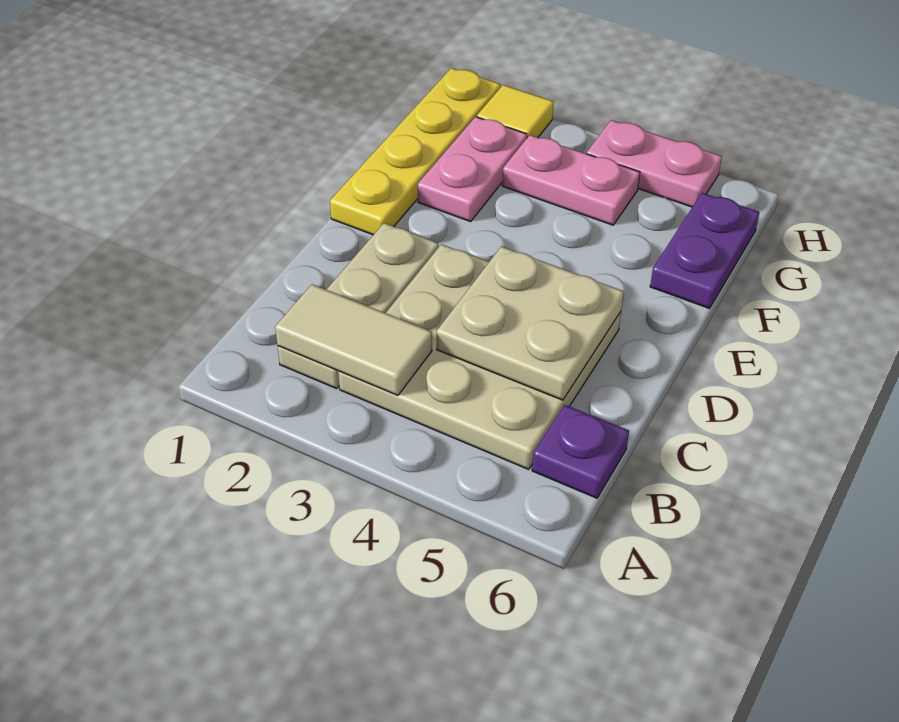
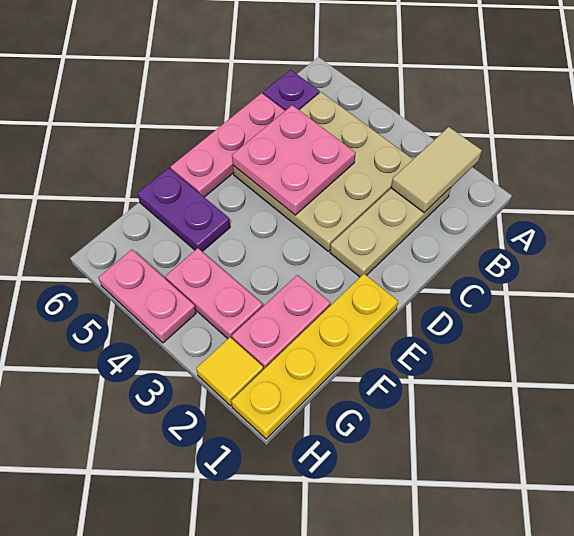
tan tile B2:B3 level 2 -> tan tile A2:B2 level 2
tan plate C4:D5 level 2 -> pink plate C4:D5 level 2
none -> pink plate C6:E6 level 1
purple plate F6:G6 level 1 -> purple plate F5:F6 level 1

